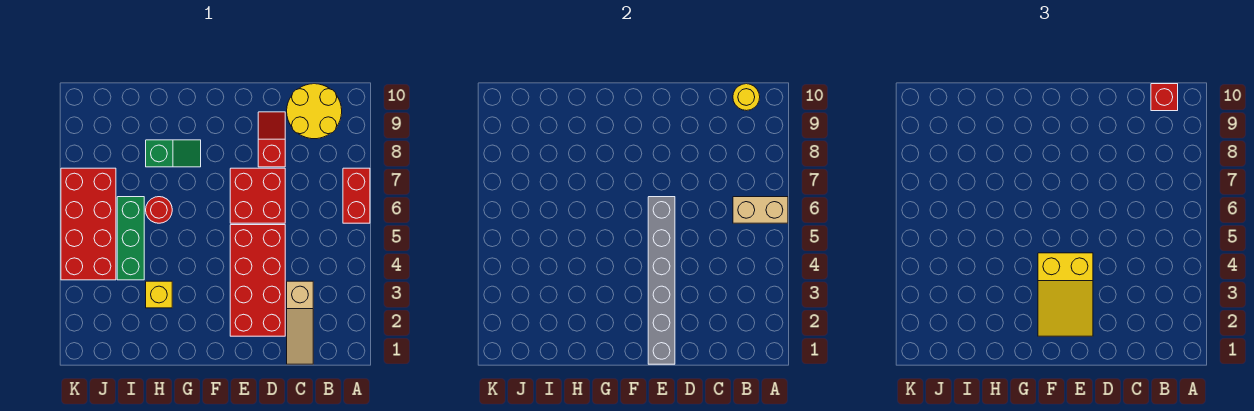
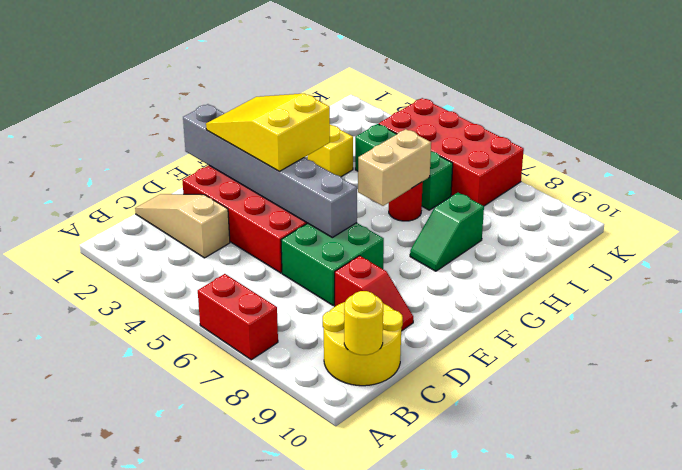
tan brick A6:B6 level 2 -> tan brick G6:H6 level 2
red brick B10 level 3 -> none
red brick D6:E7 level 1 -> green brick D6:E7 level 1

